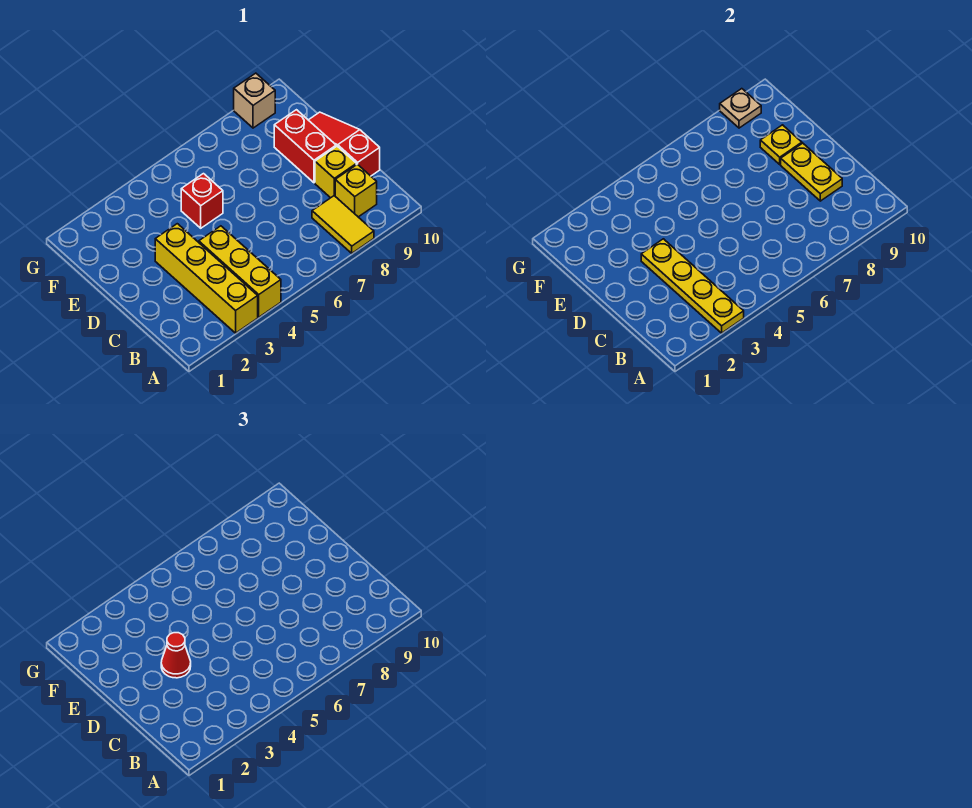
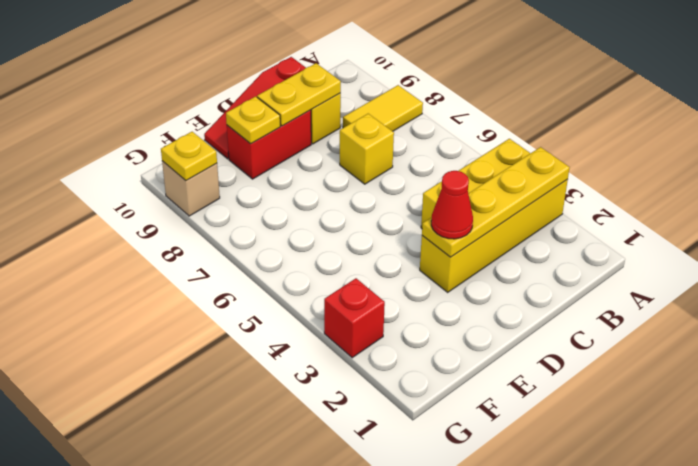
yellow brick B9 level 1 -> yellow brick C7 level 1
red brick E5 level 1 -> red brick G3 level 1
tan plate G9 level 2 -> yellow plate G9 level 2

